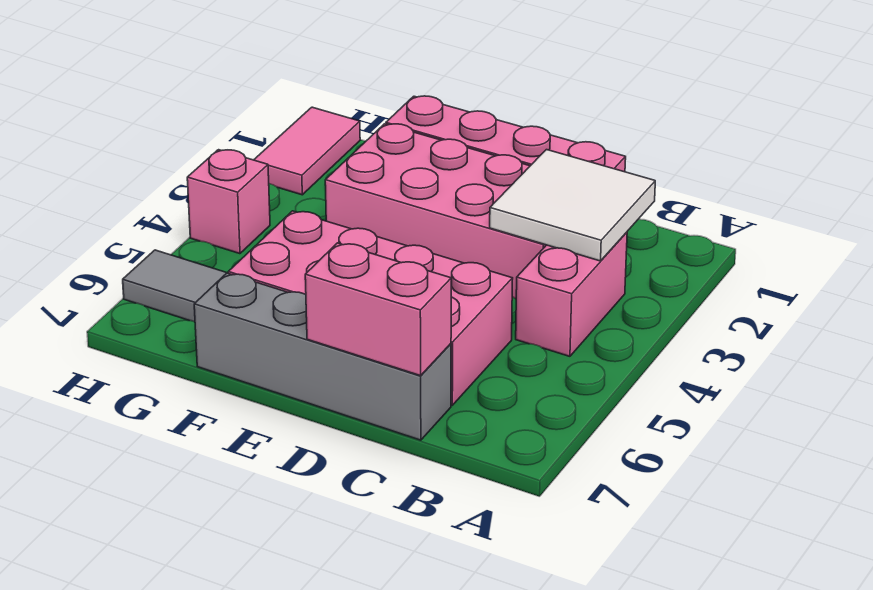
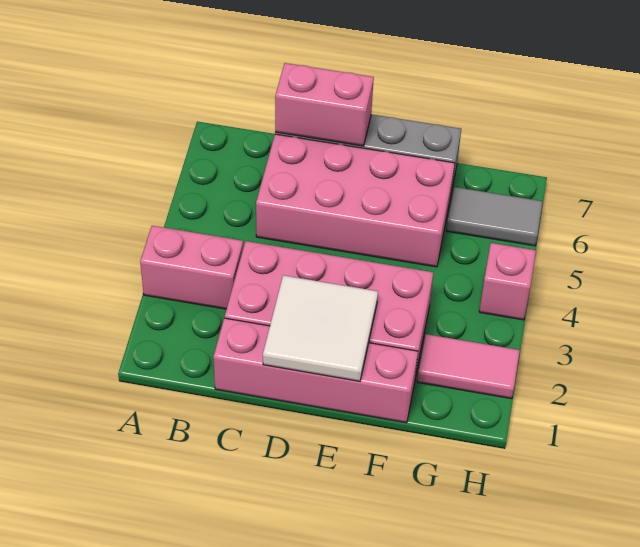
white tile B2:C3 level 2 -> white tile D1:E2 level 2
pink brick B3:B4 level 1 -> pink brick A3:B3 level 1
pink tile H1:H2 level 1 -> pink tile G2:H2 level 1

